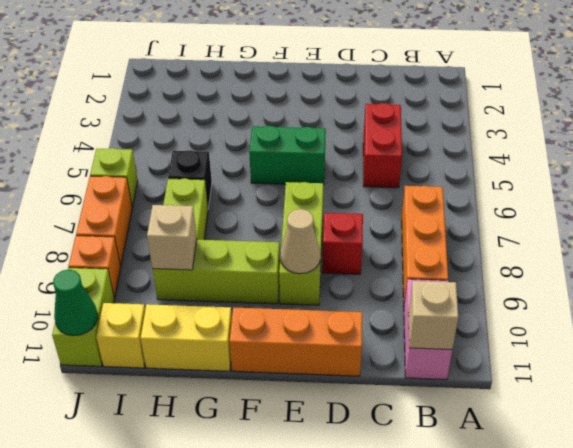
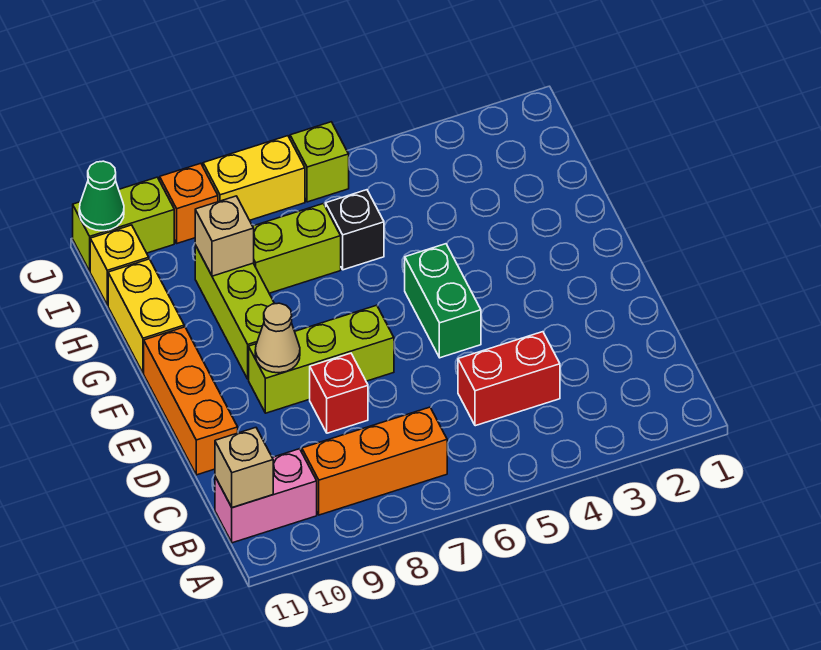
orange brick J7:J8 level 1 -> yellow brick J7:J8 level 1

